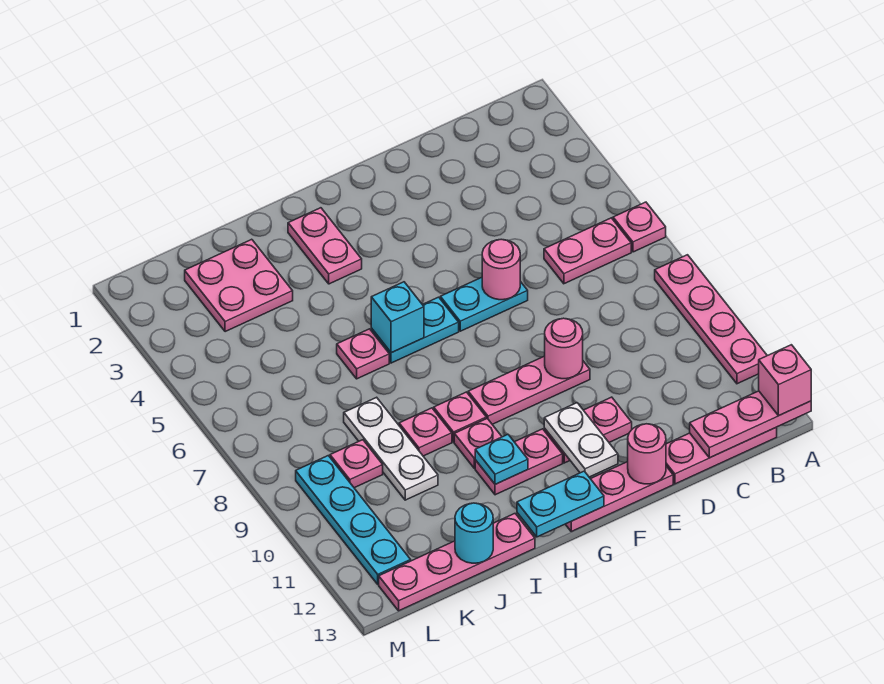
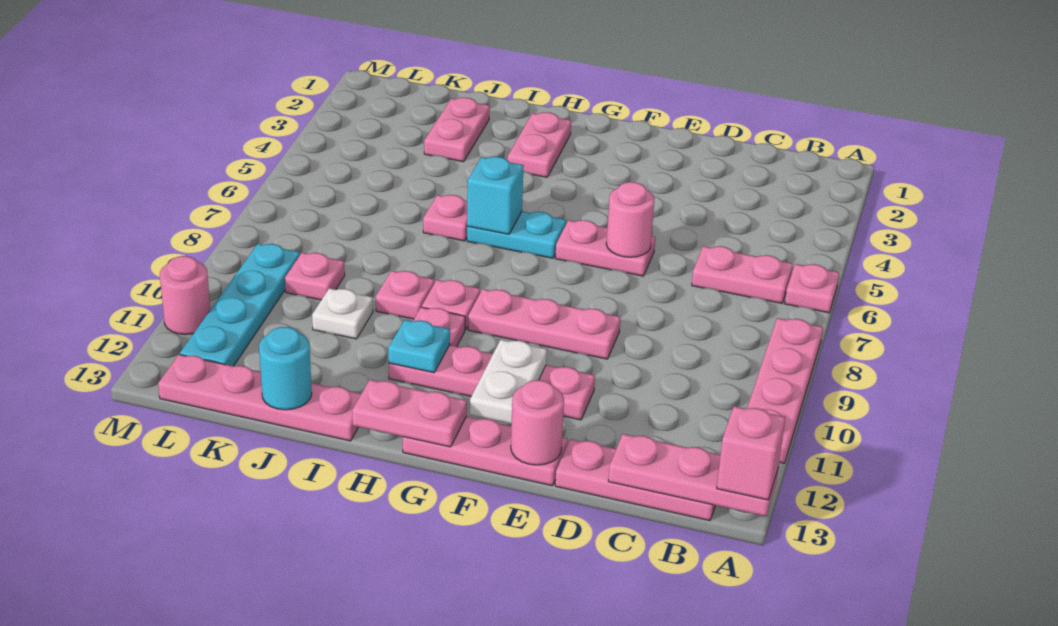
cyan plate E6:F6 level 1 -> pink plate E6:F6 level 1
pink round brick E9 level 2 -> pink round brick M11 level 1
cyan plate G13:H13 level 2 -> pink plate G13:H13 level 2
pink plate J2:K3 level 1 -> pink plate J2:J3 level 1
white plate J8:J10 level 1 -> white plate J10 level 1

